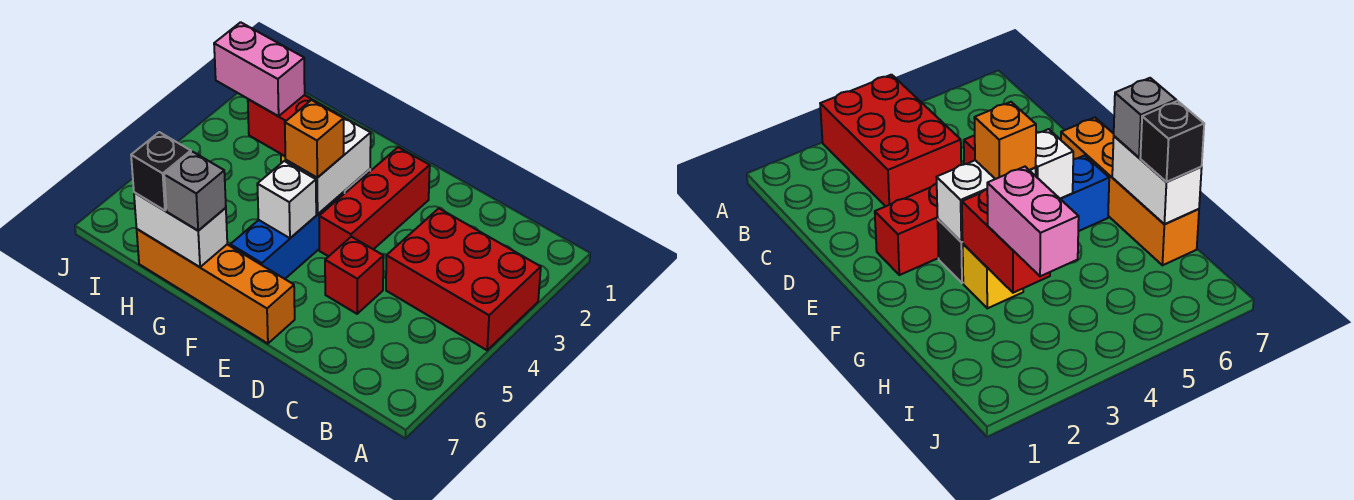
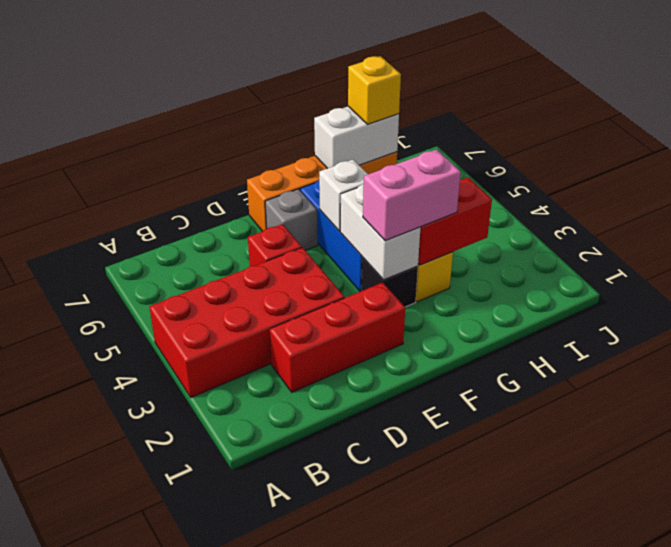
red brick A3:C4 level 1 -> red brick A3:D4 level 1
red brick E2:E4 level 1 -> red brick C2:E2 level 1
orange brick F4 level 3 -> none
grey brick G7 level 3 -> grey brick E6 level 1
pink brick H3:I3 level 3 -> pink brick F3:G3 level 3
black brick H7 level 3 -> yellow brick H7 level 3

